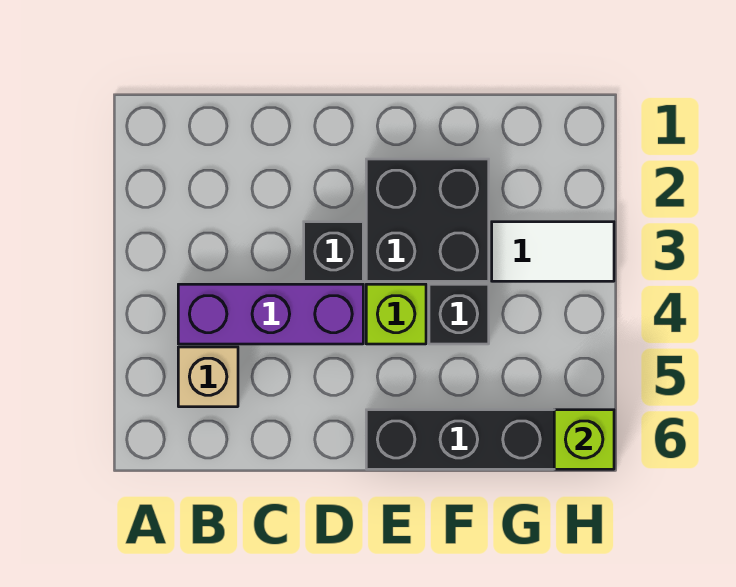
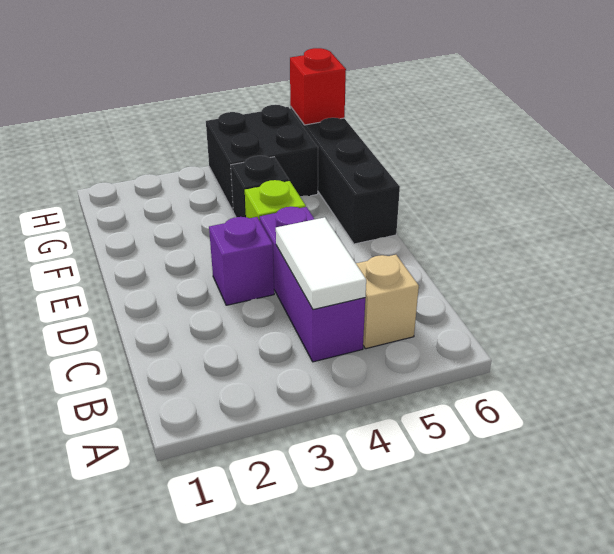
black brick D3 level 1 -> purple brick D3 level 1
black brick E2:F3 level 1 -> black brick G4:H5 level 1
white tile G3:H3 level 1 -> white tile B4:C4 level 2
lime brick H6 level 2 -> red brick H6 level 2

